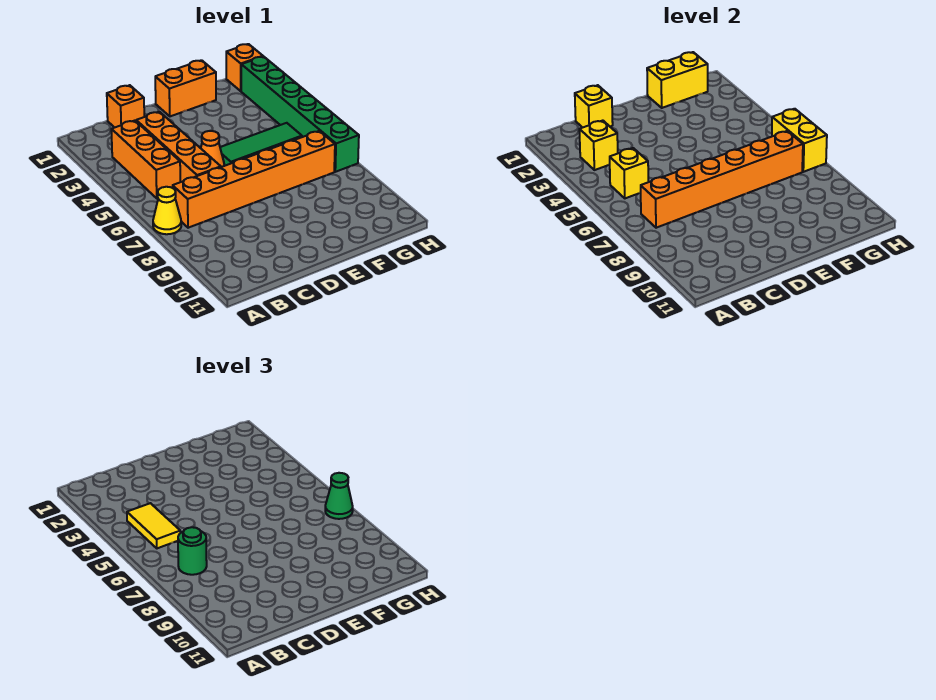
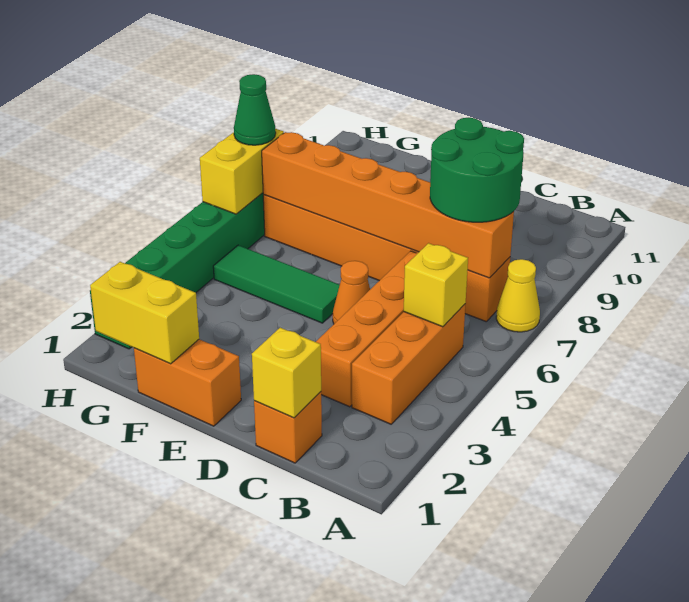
yellow brick B3 level 2 -> none
yellow tile B4:B5 level 3 -> none
green round brick B7 level 3 -> green round brick B7:C8 level 3
orange brick H1 level 1 -> none

